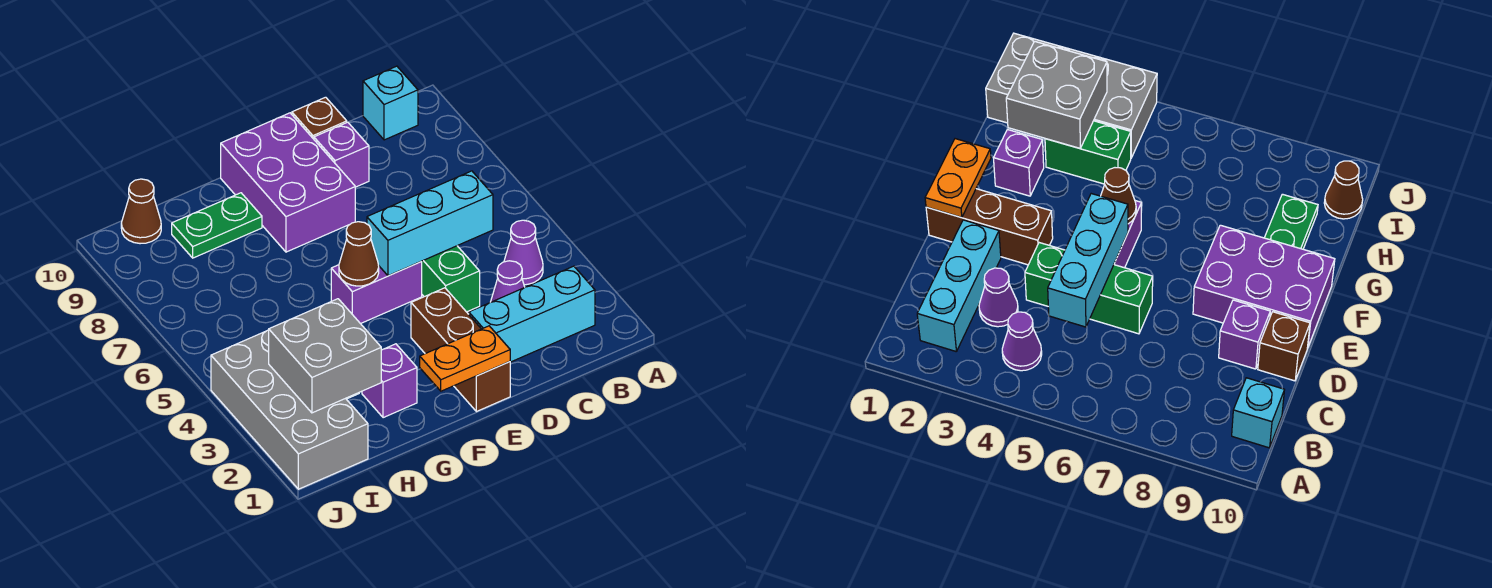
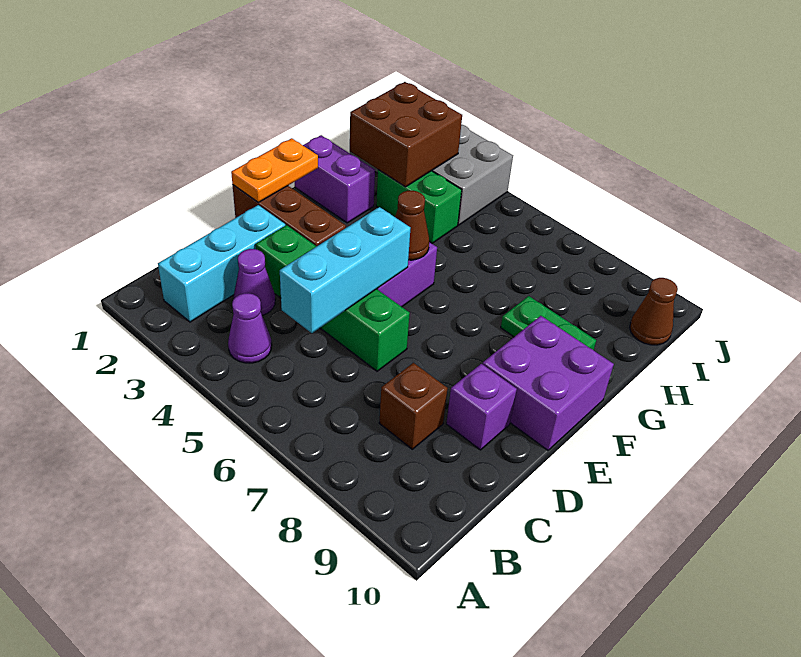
cyan brick B10 level 1 -> none
green brick D4:D6 level 1 -> green brick D3:D6 level 1
brown brick D10 level 1 -> brown brick C8 level 1
purple brick E8:F10 level 1 -> purple brick E9:F10 level 1
purple brick G2 level 1 -> purple brick G1:G2 level 1
green plate G9:H9 level 1 -> green plate G8:G9 level 1
grey brick H2:I3 level 2 -> brown brick H2:I3 level 2

